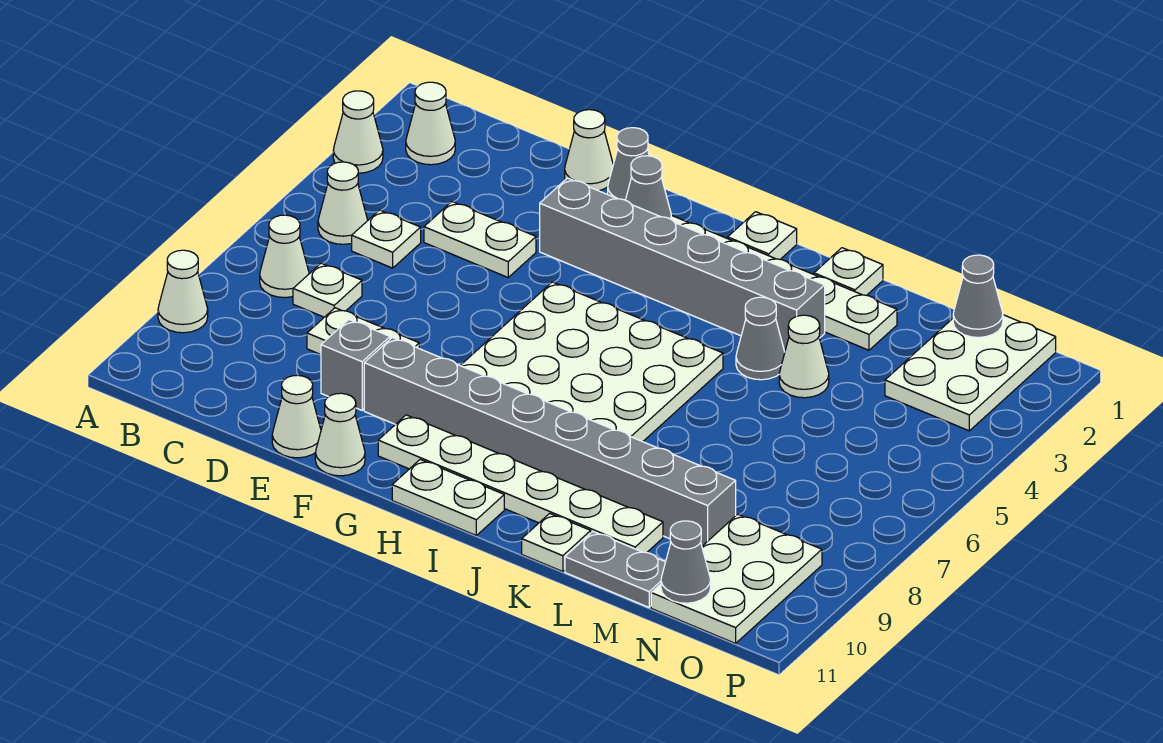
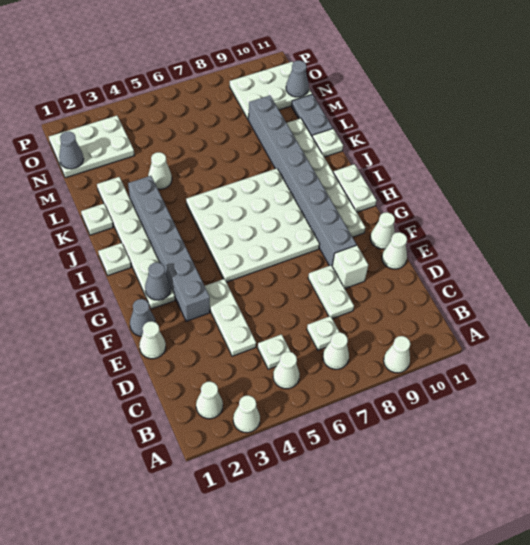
white plate D4:E4 level 1 -> white plate D4:F4 level 1
grey brick E9 level 1 -> white brick E9 level 1
grey cone K4 level 1 -> none

